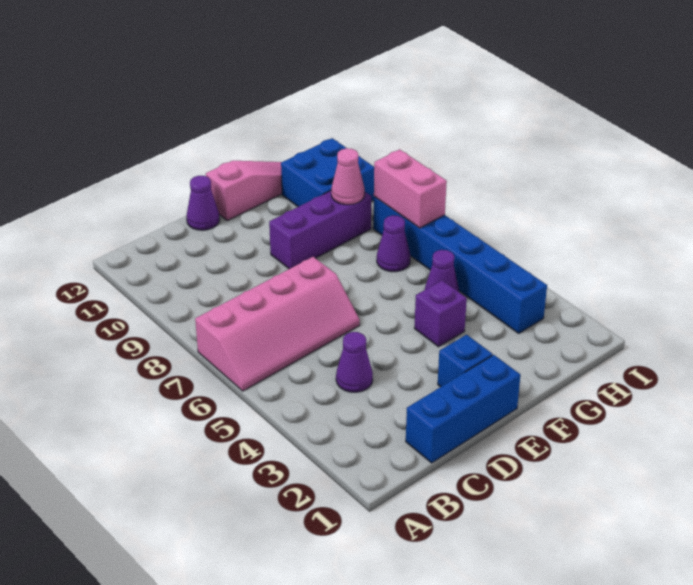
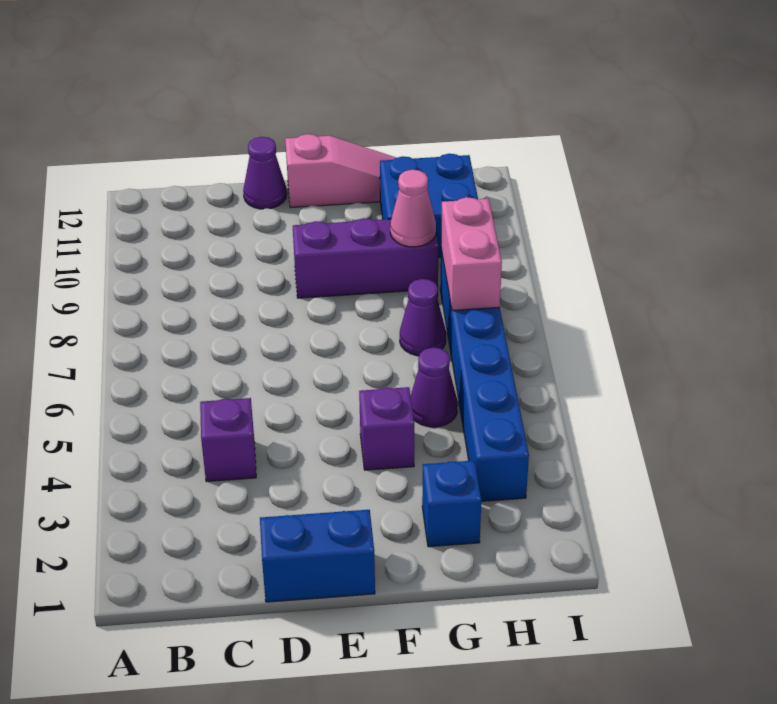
pink slope A6:D7 level 1 top 7 -> none
blue brick C1:E1 level 1 -> blue brick D1:E1 level 1
purple cone C4 level 1 -> purple brick C4 level 1
blue brick E2 level 1 -> blue brick G2 level 1

